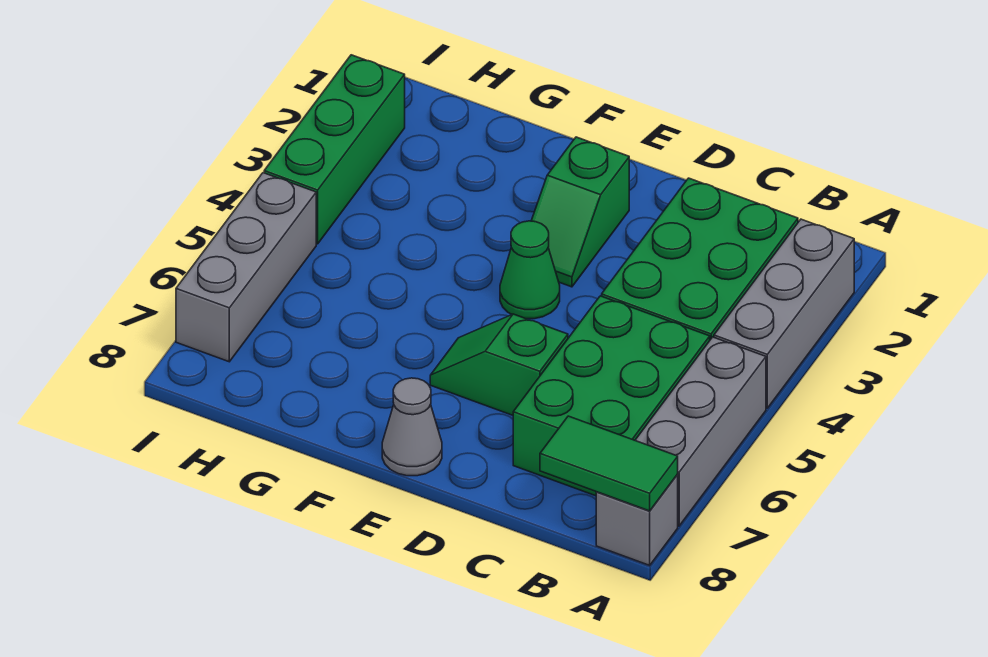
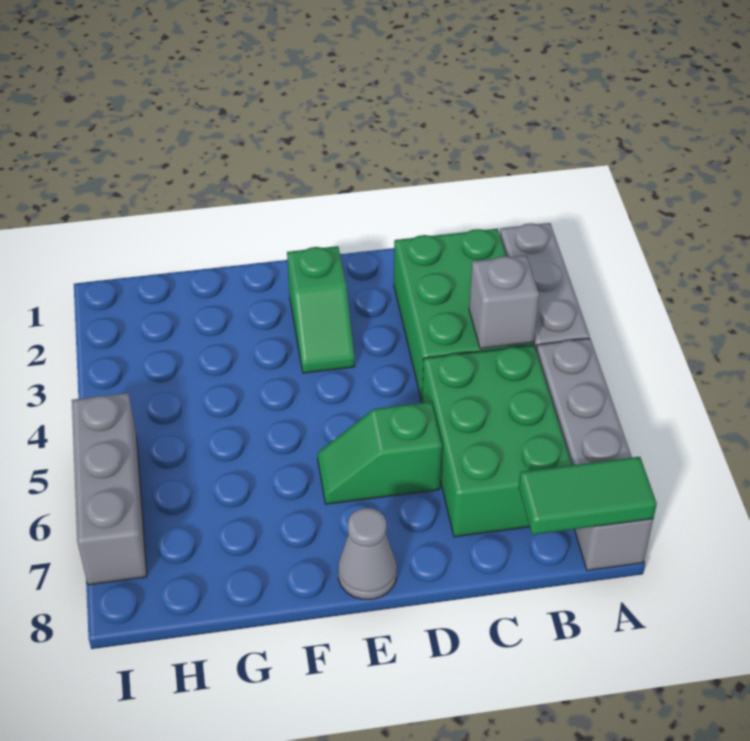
none -> grey brick B4 level 2
green cone E4 level 1 -> none
green brick I2:I4 level 1 -> none

